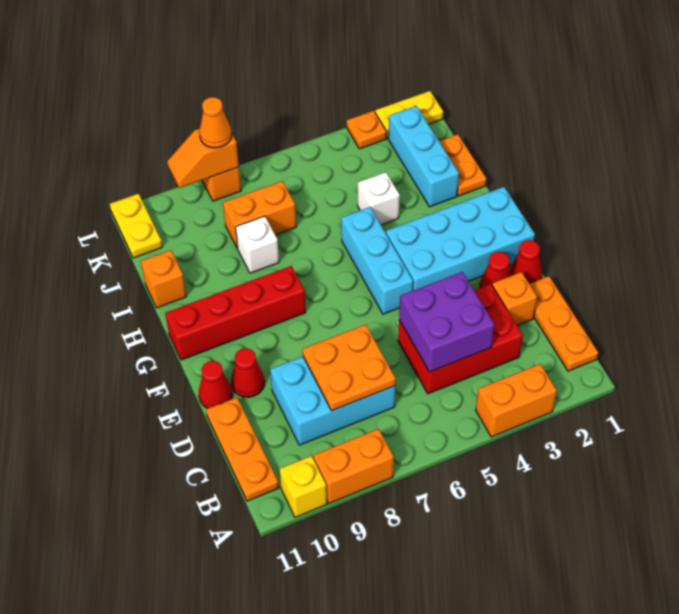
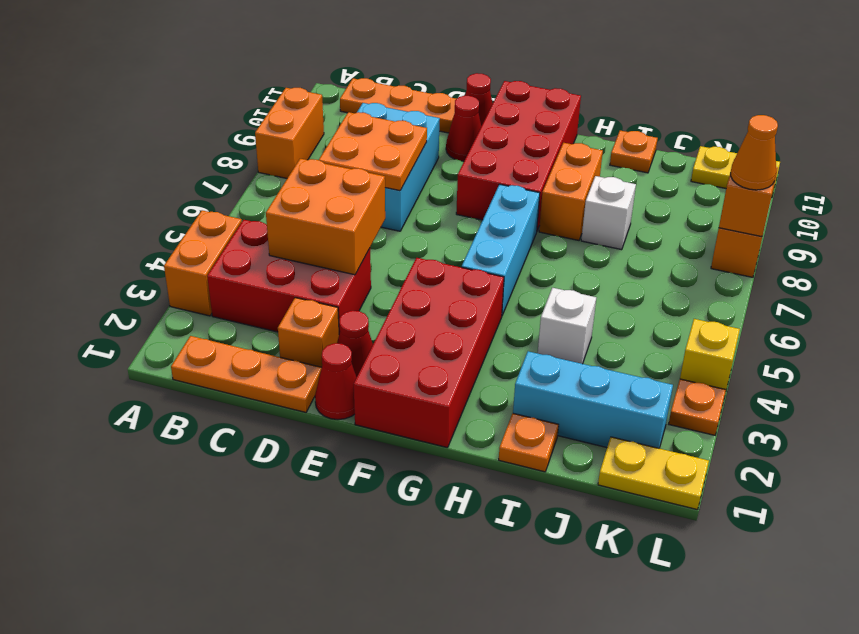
yellow brick A10 level 1 -> yellow brick L4 level 1
red brick C3:D5 level 1 -> red brick B3:D4 level 1
purple brick C4:D5 level 2 -> orange brick C4:D5 level 2
cyan brick F1:G4 level 1 -> red brick F1:G4 level 1
cyan brick F5:H5 level 1 -> cyan brick G5:G7 level 1
red brick G8:G11 level 1 -> red brick F8:G11 level 1
orange plate I1:J1 level 1 -> orange plate I1 level 1
orange brick I11 level 1 -> orange plate I11 level 1
orange brick J7:J8 level 1 -> orange brick H8:H9 level 1
yellow plate L1:L2 level 1 -> yellow plate K1:L1 level 1

